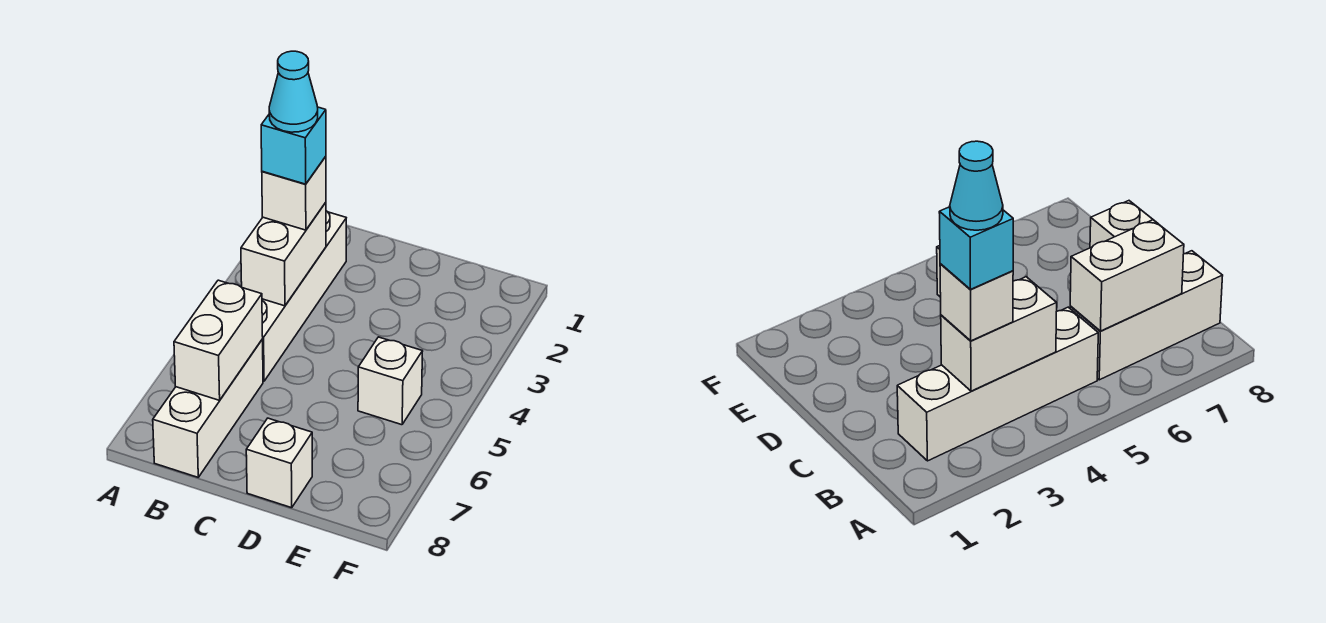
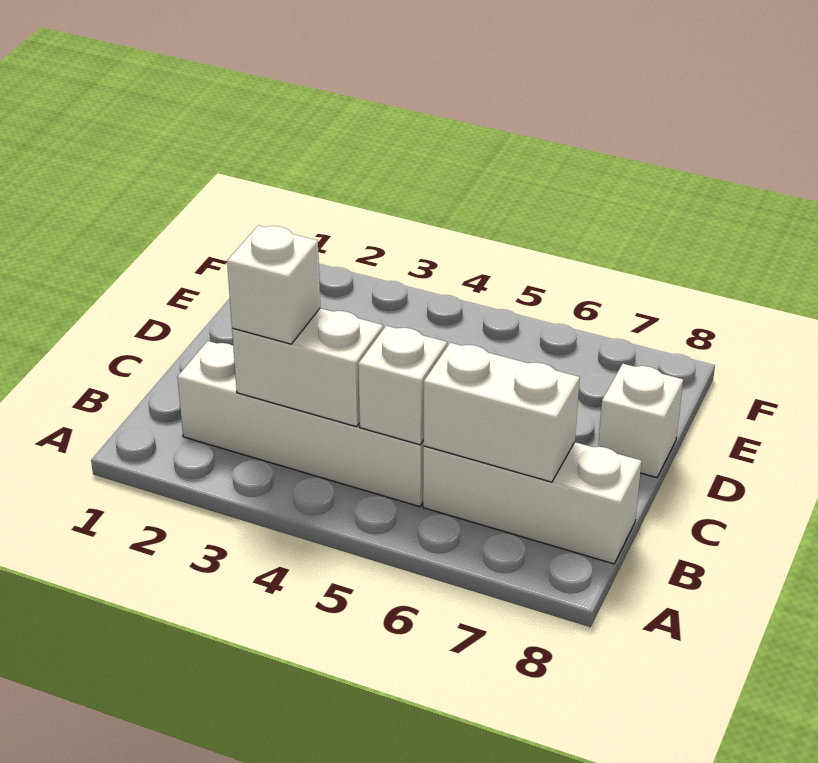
cyan brick B3 level 4 -> none
cyan cone B3 level 5 -> none
white brick E5 level 1 -> white brick B5 level 2

